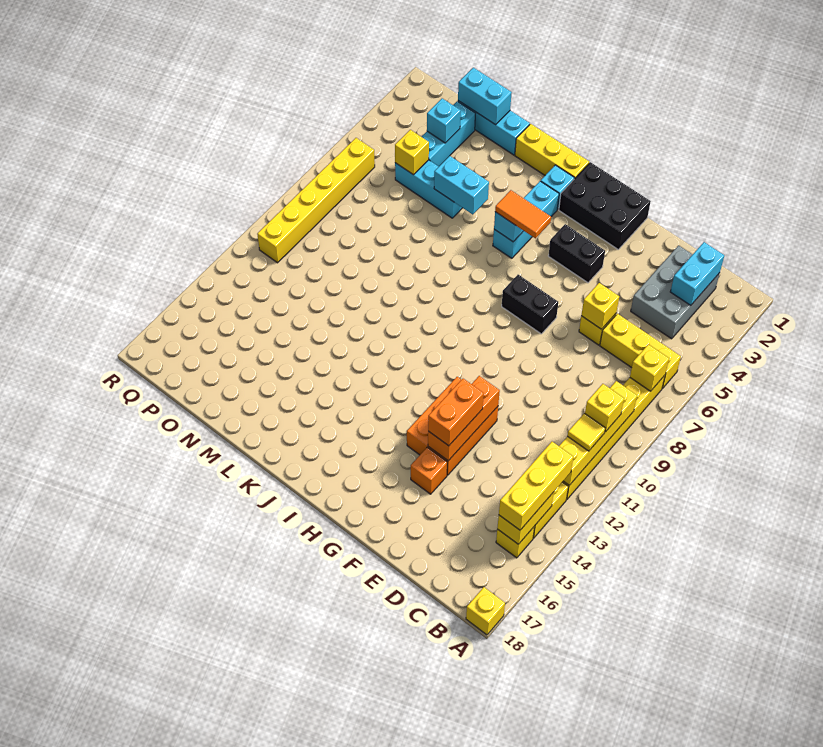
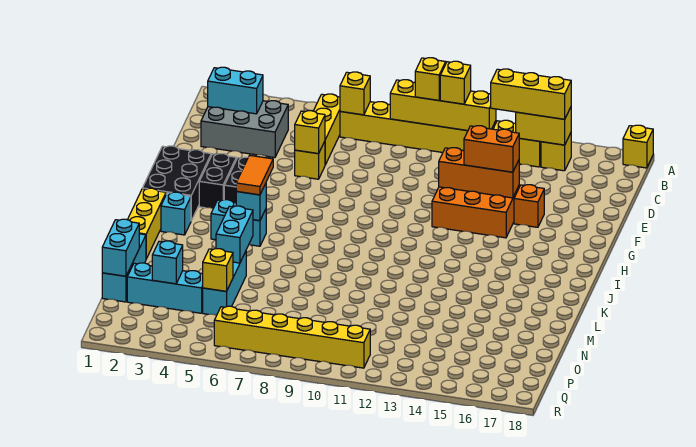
yellow tile B11 level 3 -> yellow brick B11 level 3
black brick G7:H7 level 1 -> black brick G3:H3 level 1
cyan brick J3:J5 level 1 -> cyan brick J4:J5 level 1

